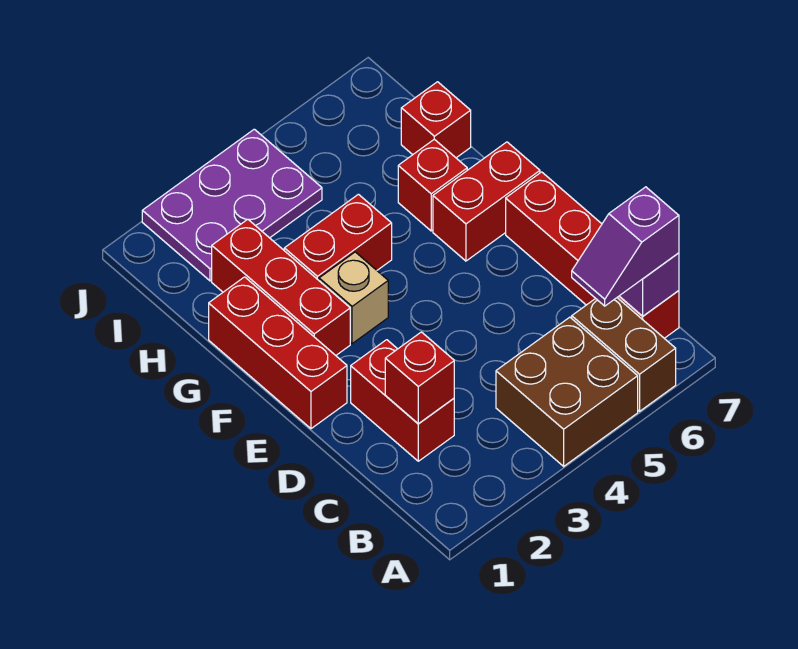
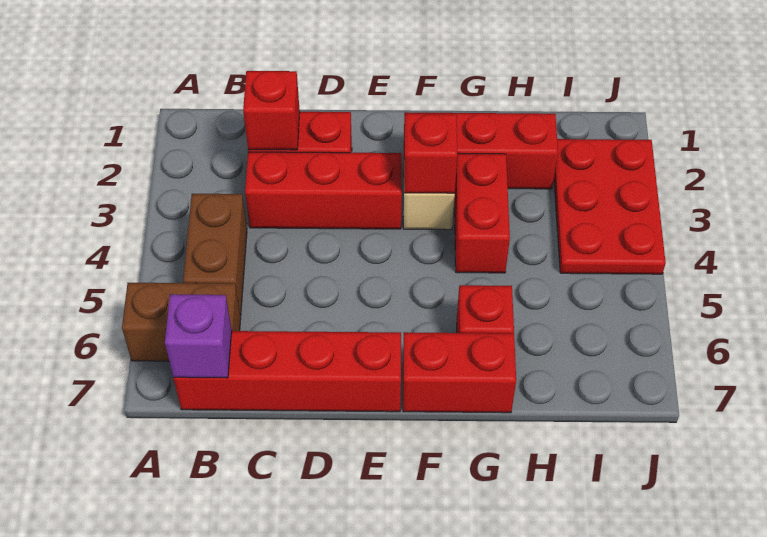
brown brick A4:B5 level 1 -> brown brick B4:B5 level 1
purple slope B6:B7 level 3 top 7 -> none
red brick E1:G1 level 1 -> red brick C3:E3 level 1
red brick F6:F7 level 1 -> red brick F7:G7 level 1
red brick H7 level 1 -> red brick F3 level 2
purple plate I2:J4 level 1 -> red plate I2:J4 level 1

